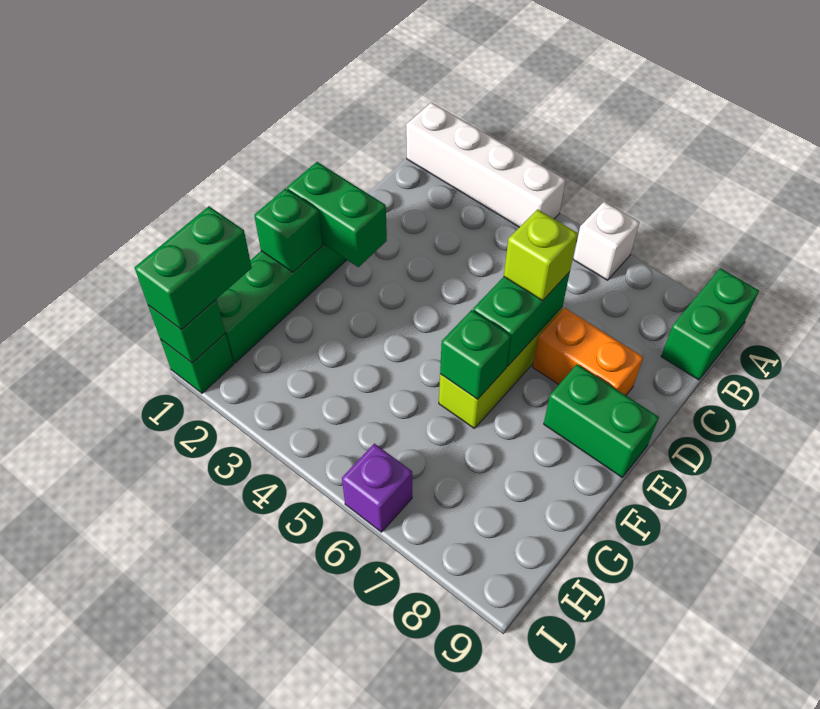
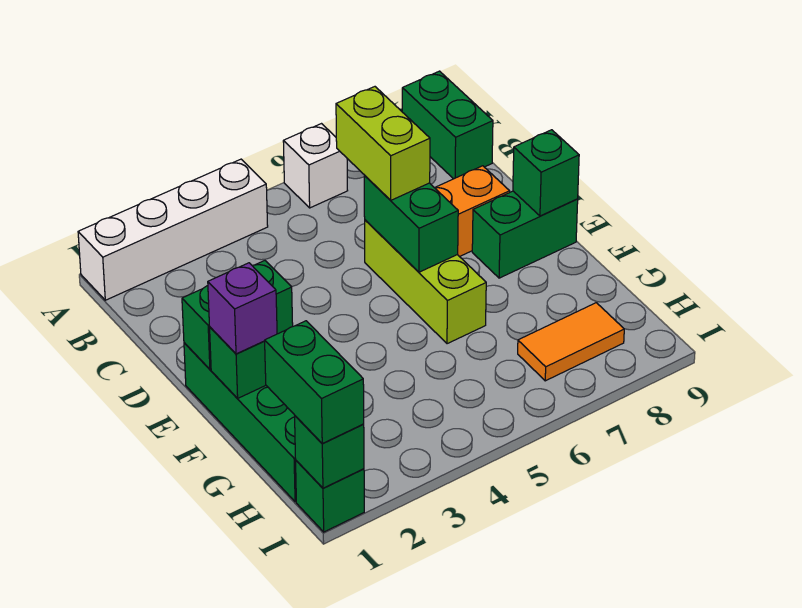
lime brick D6 level 3 -> lime brick C6:D6 level 3
green brick F6 level 2 -> green brick E9 level 2
none -> orange tile H7:H8 level 1
purple brick I6 level 1 -> purple brick F1 level 3

